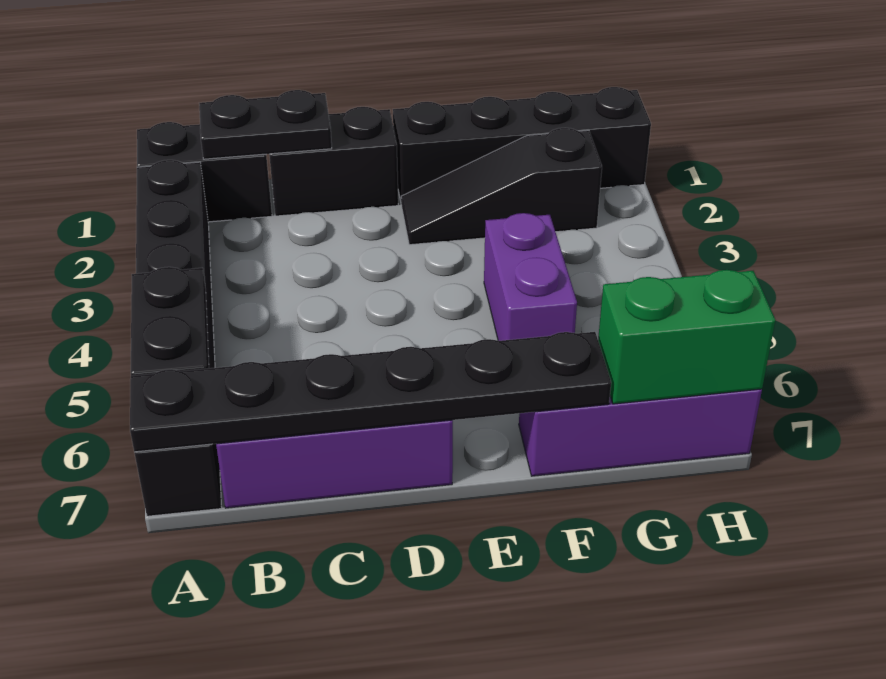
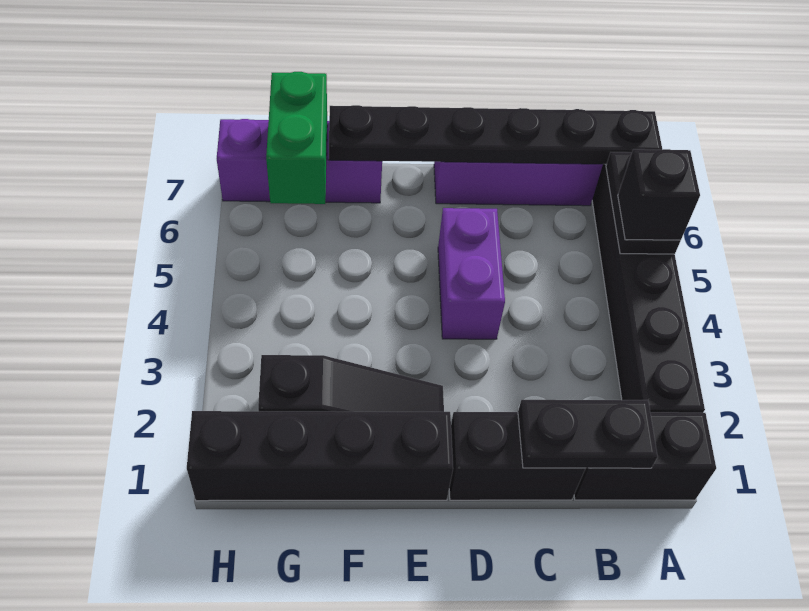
none -> black brick A5 level 3
purple brick F4:F5 level 1 -> purple brick D4:D5 level 1
green brick G7:H7 level 2 -> green brick G6:G7 level 2

